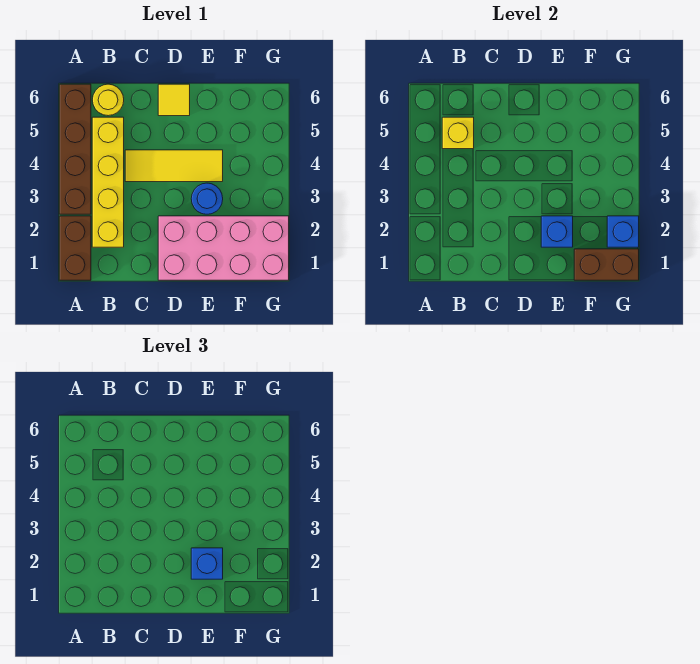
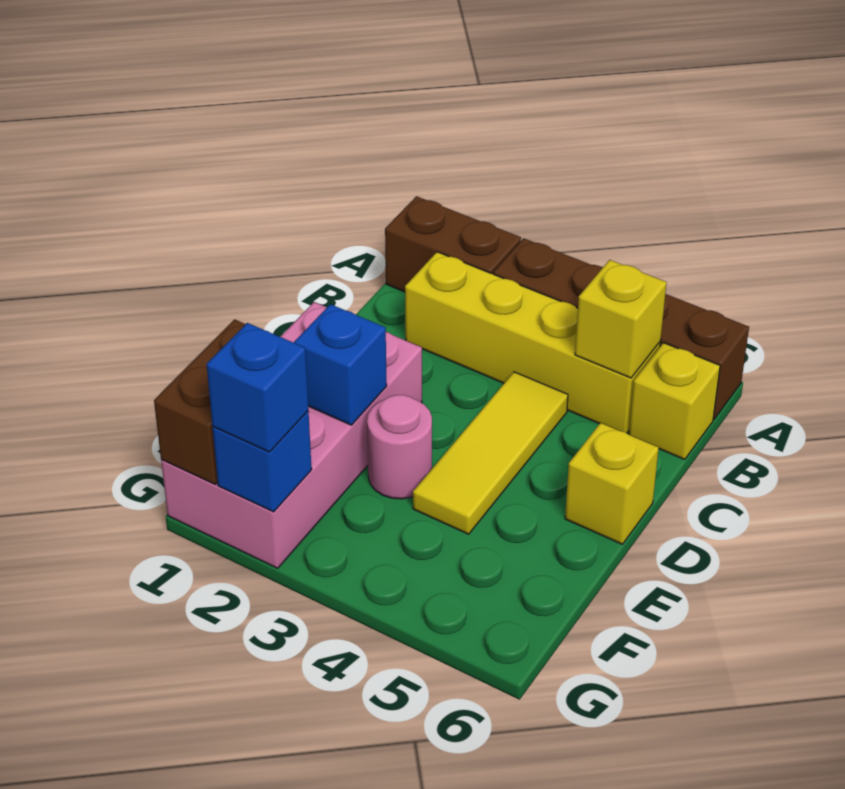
yellow round brick B6 level 1 -> yellow brick B6 level 1
yellow tile D6 level 1 -> yellow brick D6 level 1
blue brick E2 level 3 -> blue brick G2 level 3
blue round brick E3 level 1 -> pink round brick E3 level 1

